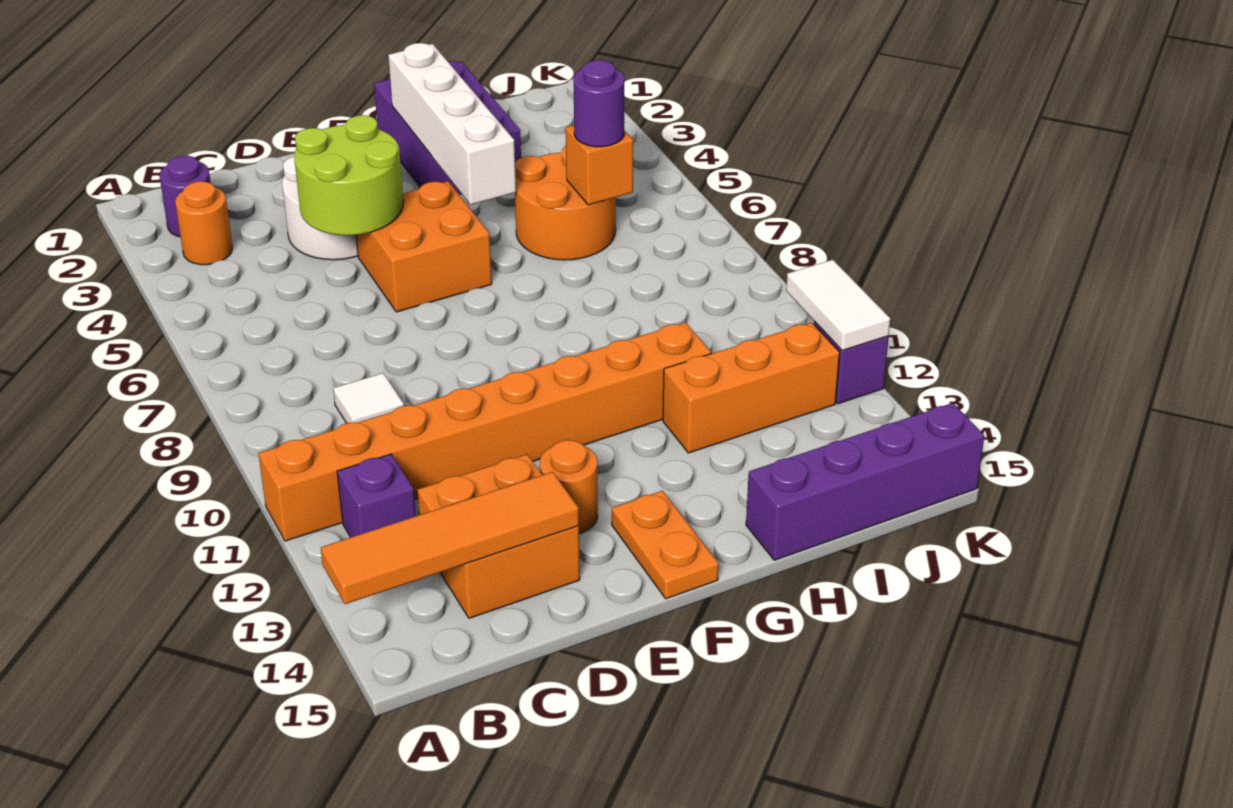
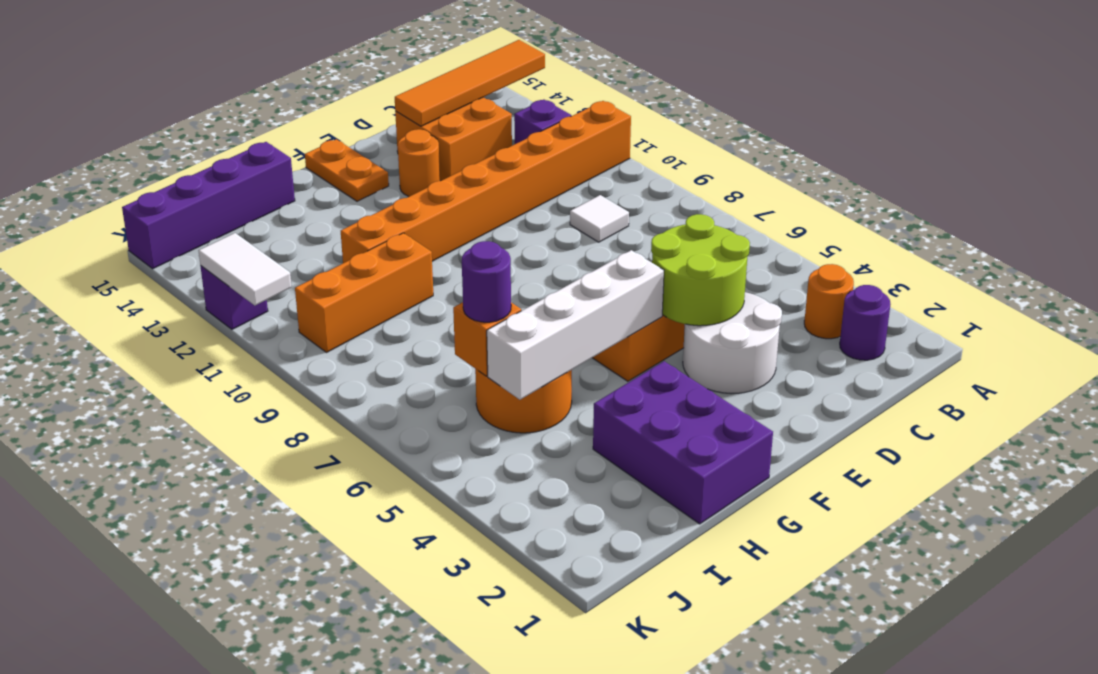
white brick G2:G5 level 2 -> white brick F5:I5 level 2
orange brick H12:J12 level 1 -> orange brick H10:J10 level 1

